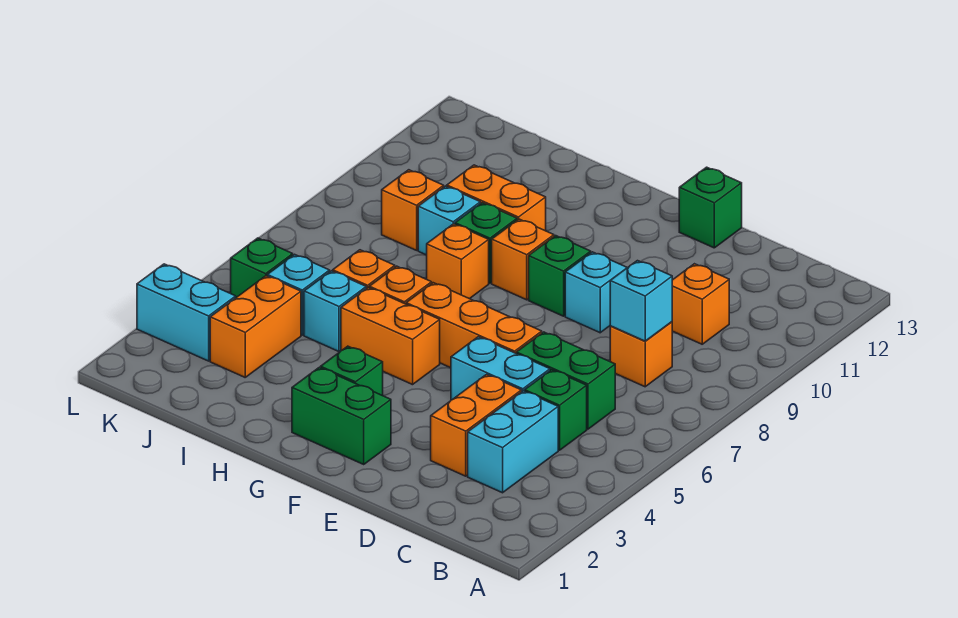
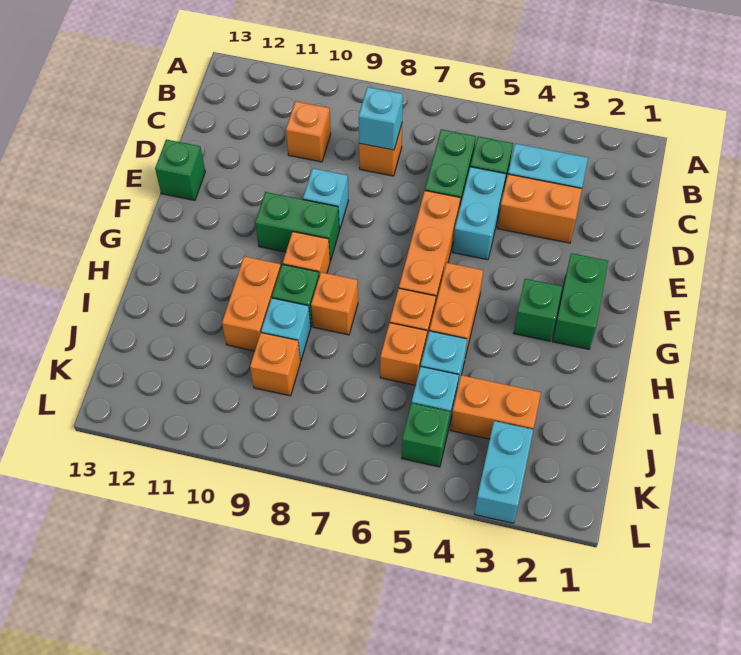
green brick F9 level 1 -> green brick F9:F10 level 1

